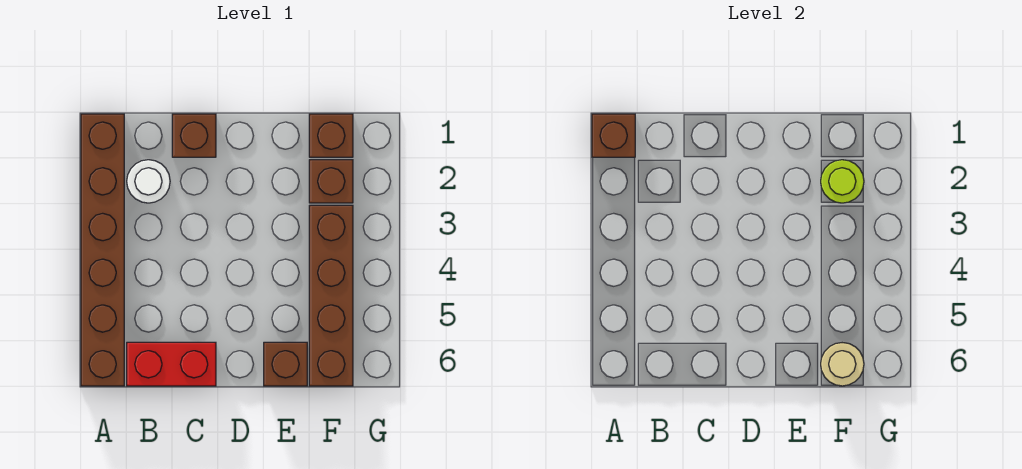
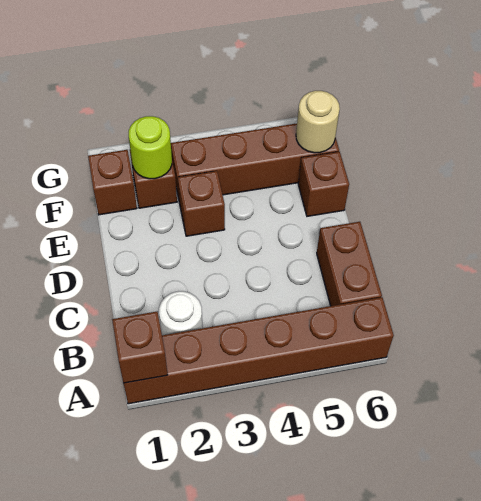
red brick B6:C6 level 1 -> brown brick B6:C6 level 1
brown brick C1 level 1 -> brown brick E3 level 1

